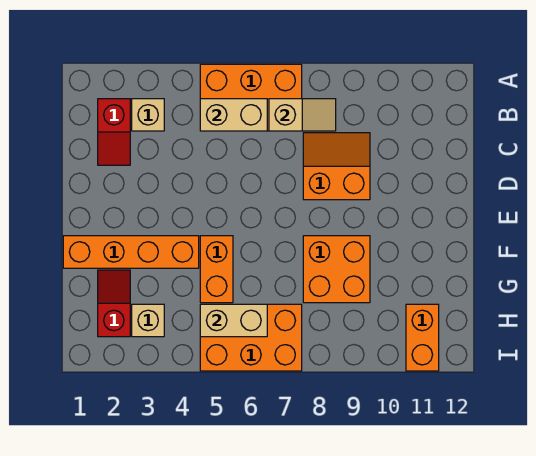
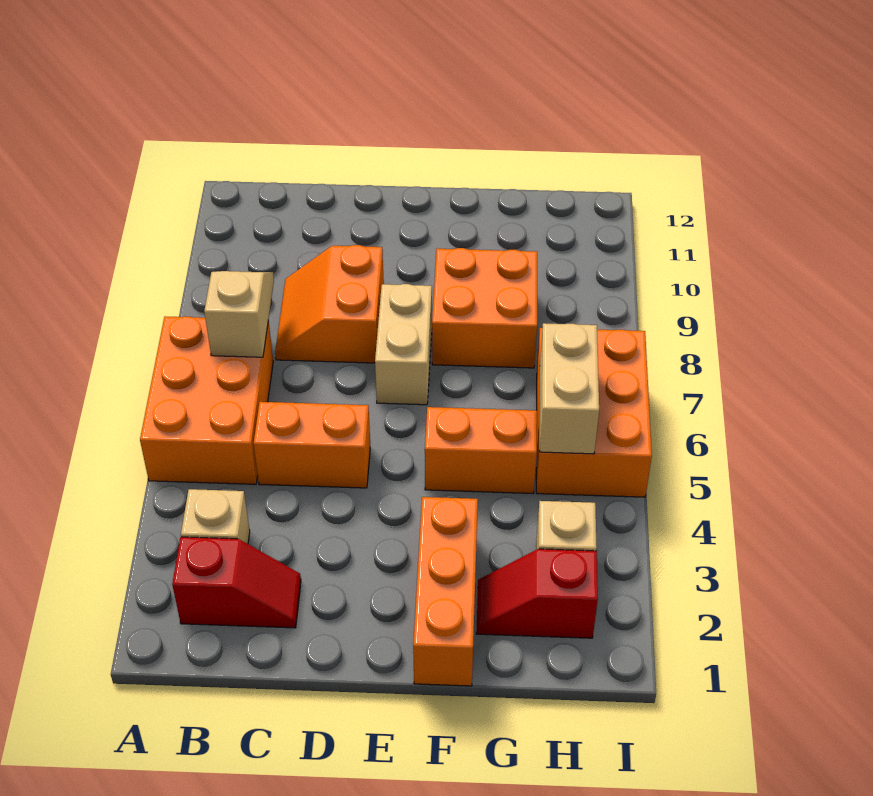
tan brick B5:B6 level 2 -> tan brick E7:E8 level 1
orange brick F1:F4 level 1 -> orange brick F1:F3 level 1
orange brick H11:I11 level 1 -> orange brick C5:D5 level 1

